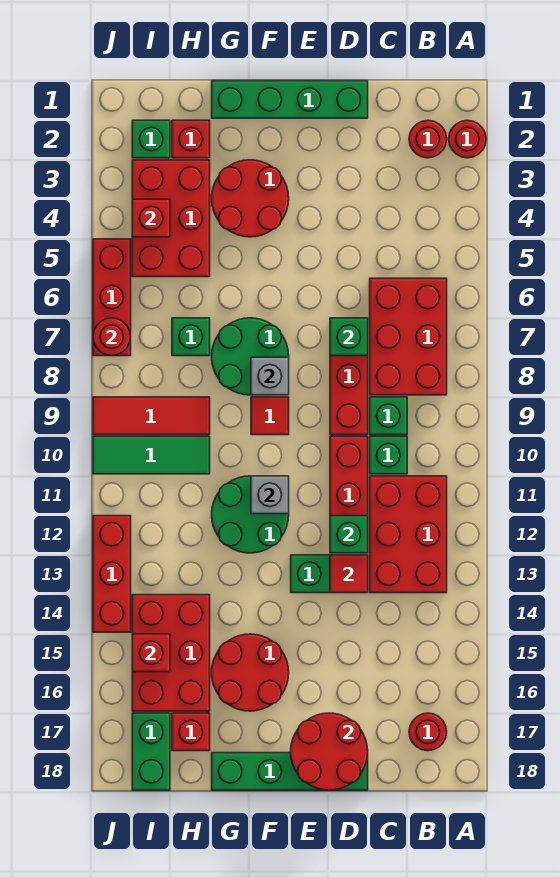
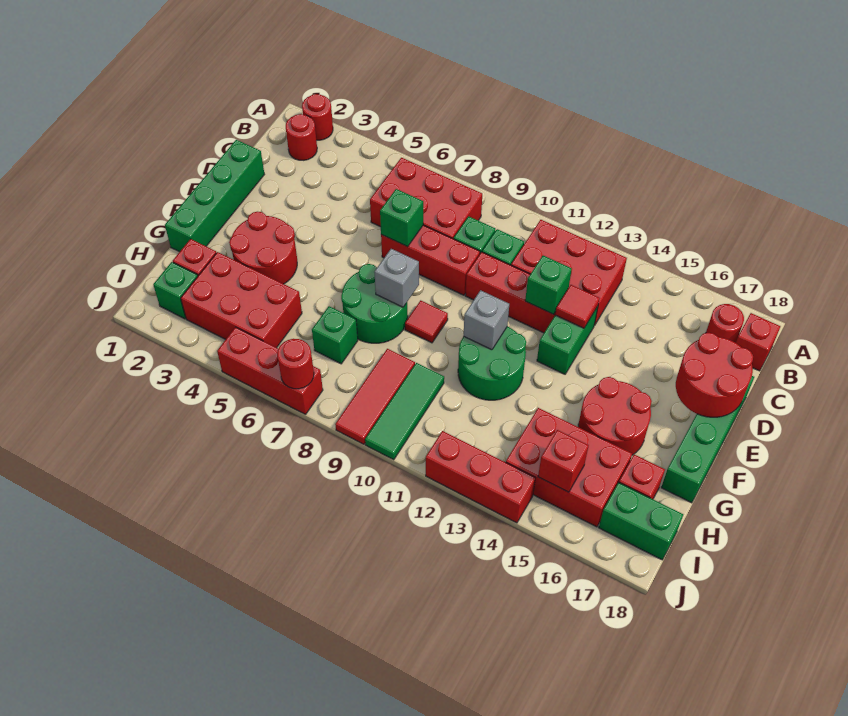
red brick I4 level 2 -> red brick B18 level 1

